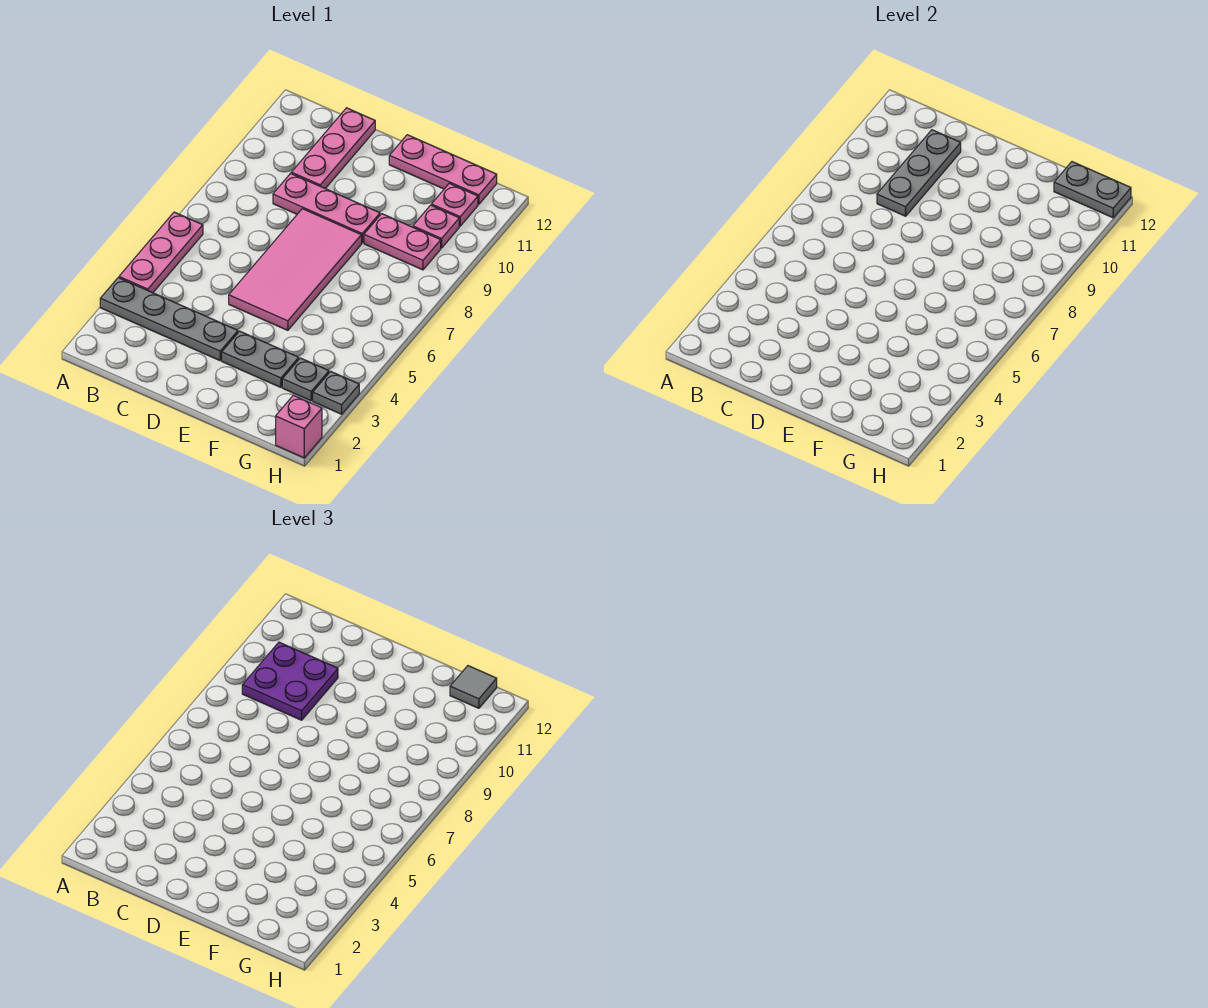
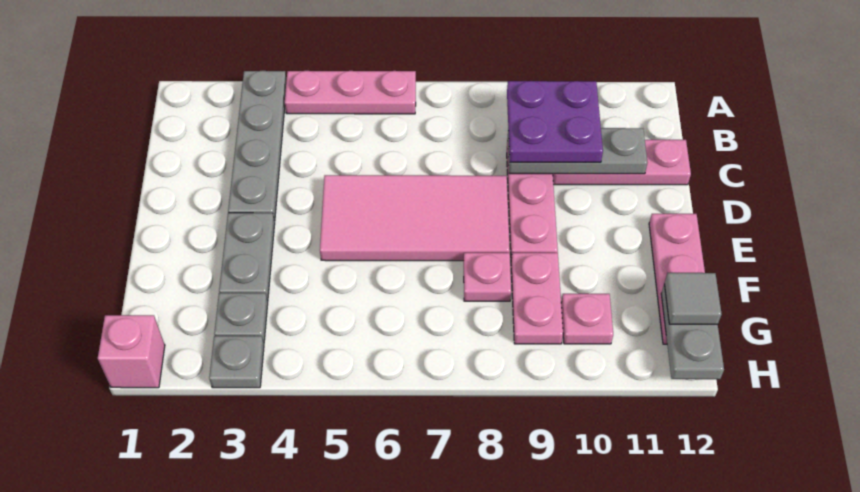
pink plate G11 level 1 -> pink plate F8 level 1

